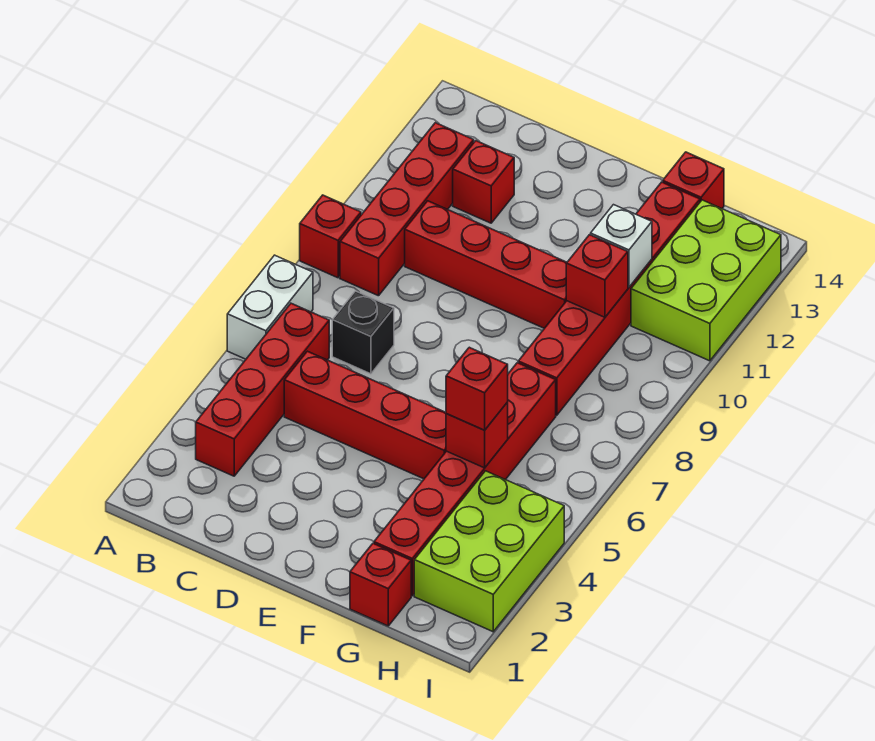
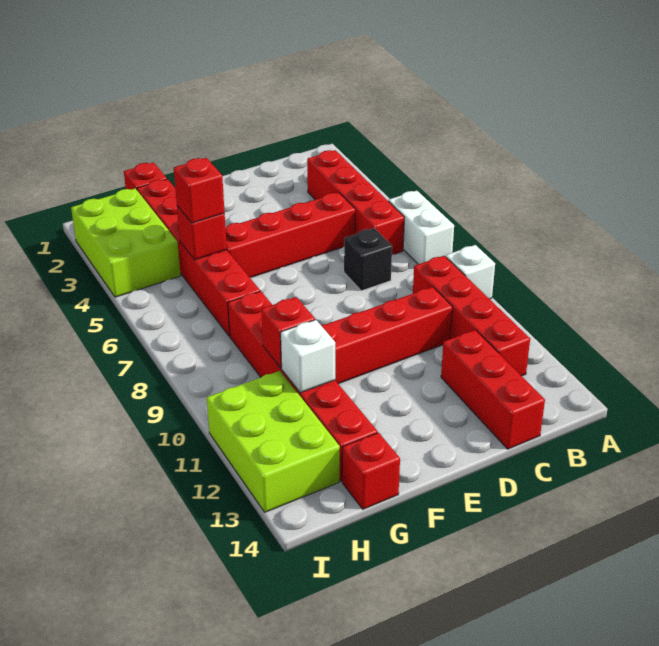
red brick A9 level 1 -> white brick A9 level 1
red brick C12 level 1 -> red brick C12:C14 level 1

